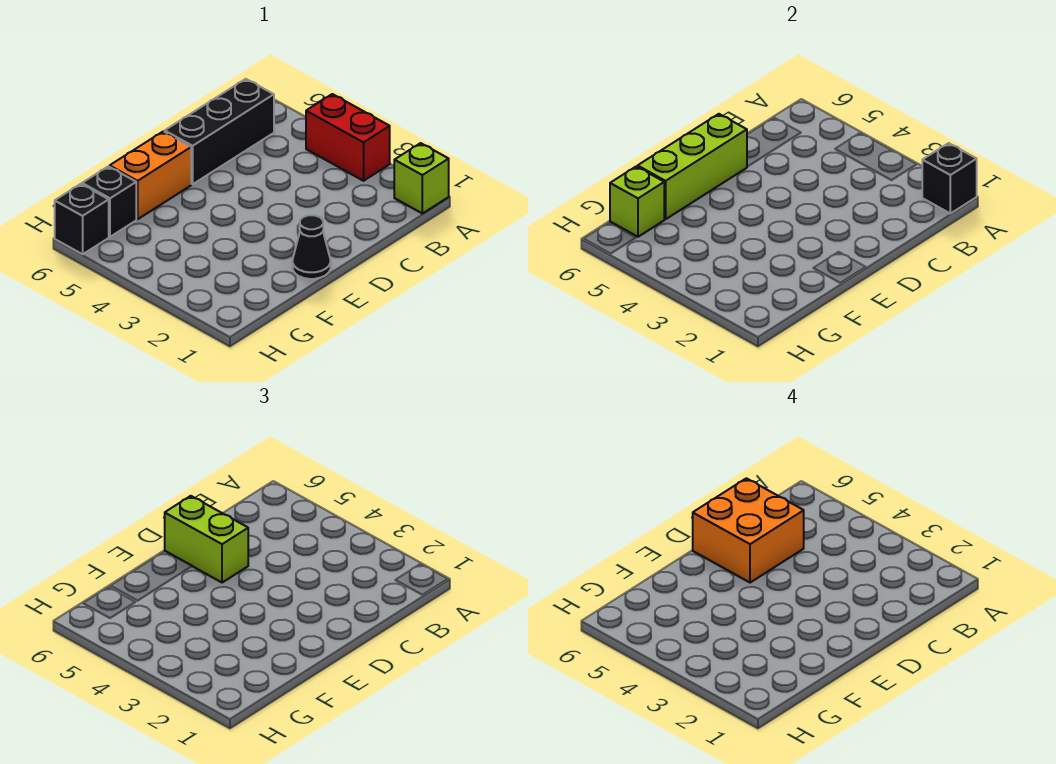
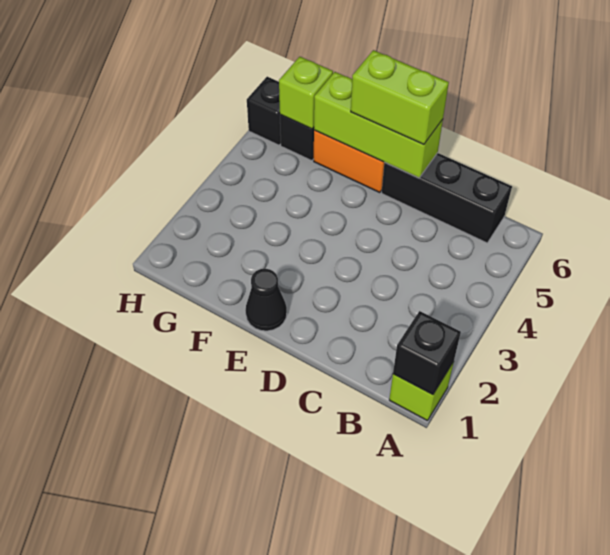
red brick A3:A4 level 1 -> none
orange brick C5:D6 level 4 -> none
lime brick D5:D6 level 3 -> lime brick D6:E6 level 3

